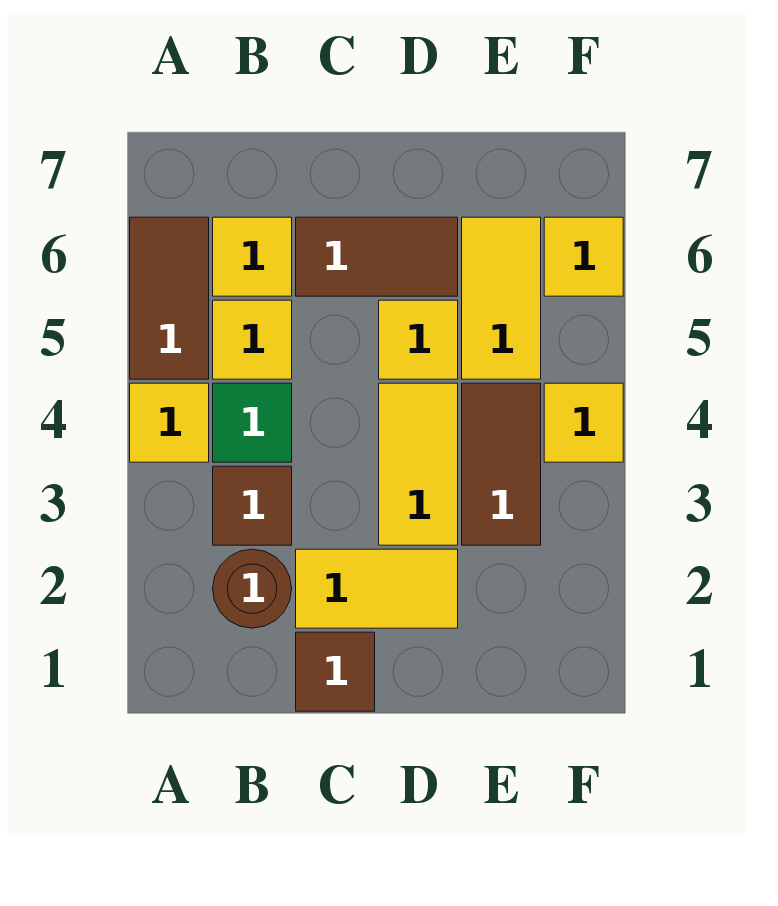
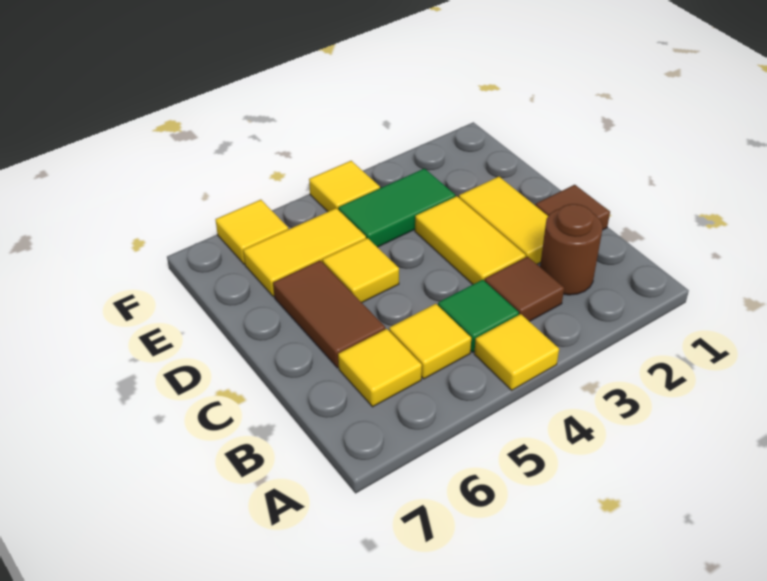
brown tile A5:A6 level 1 -> none
yellow tile D3:D4 level 1 -> yellow tile C3:D3 level 1
brown tile E3:E4 level 1 -> green tile E3:E4 level 1

